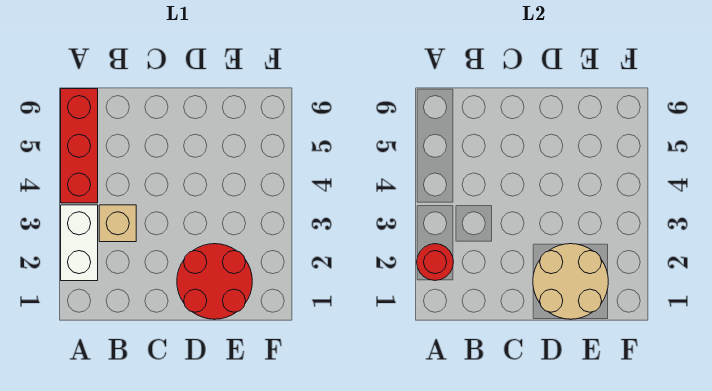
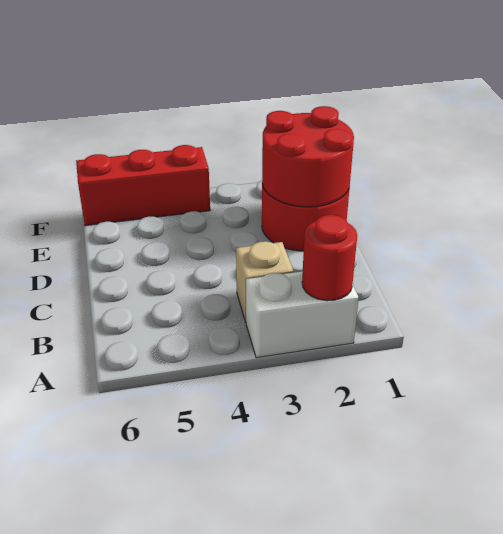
red brick A4:A6 level 1 -> red brick F4:F6 level 1
tan round brick D1:E2 level 2 -> red round brick D1:E2 level 2

